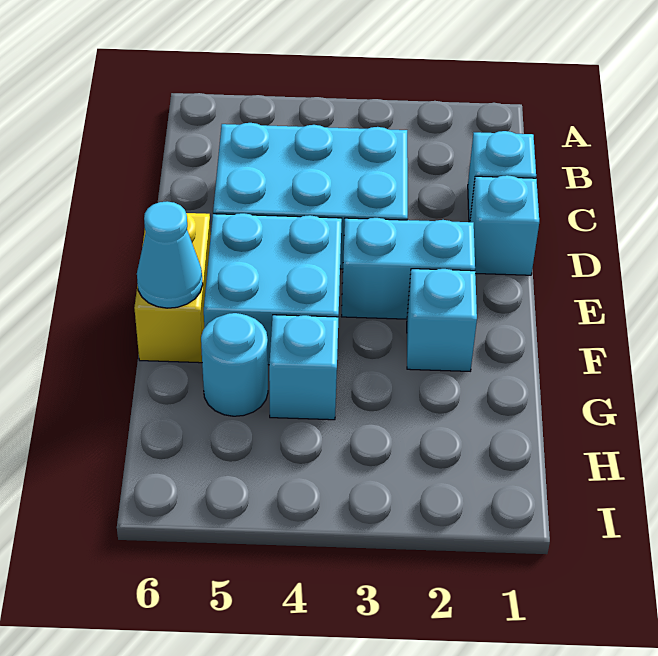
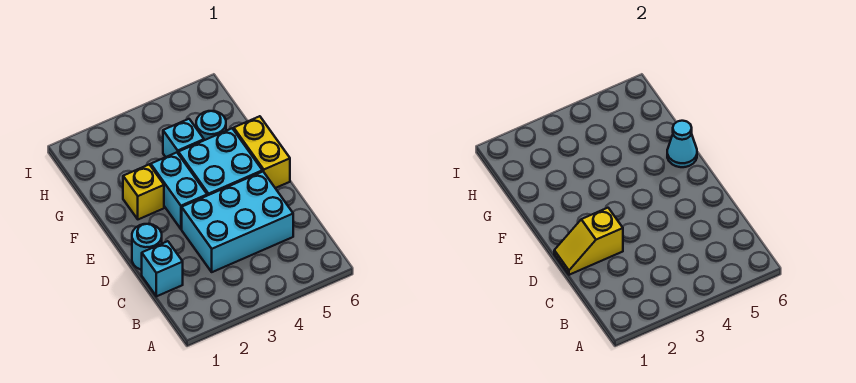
cyan brick D1 level 1 -> cyan round brick D1 level 1
none -> yellow slope D1:D2 level 2 top 2
cyan brick E2:E3 level 1 -> cyan brick E3:F3 level 1
cyan brick F2 level 1 -> yellow brick F2 level 1

